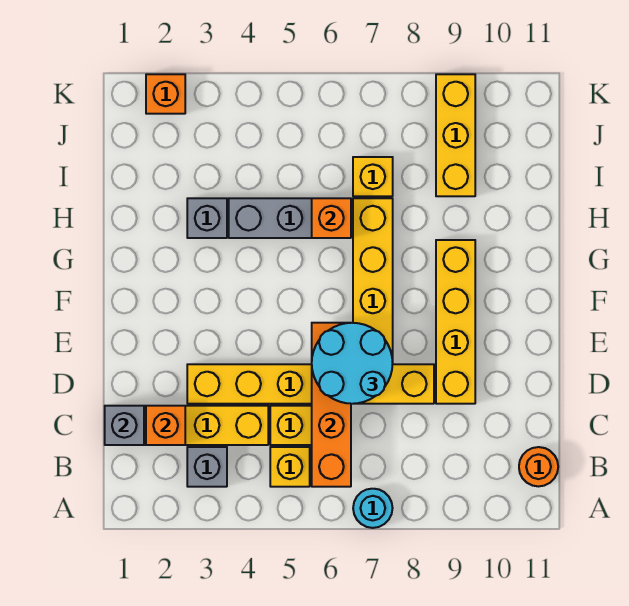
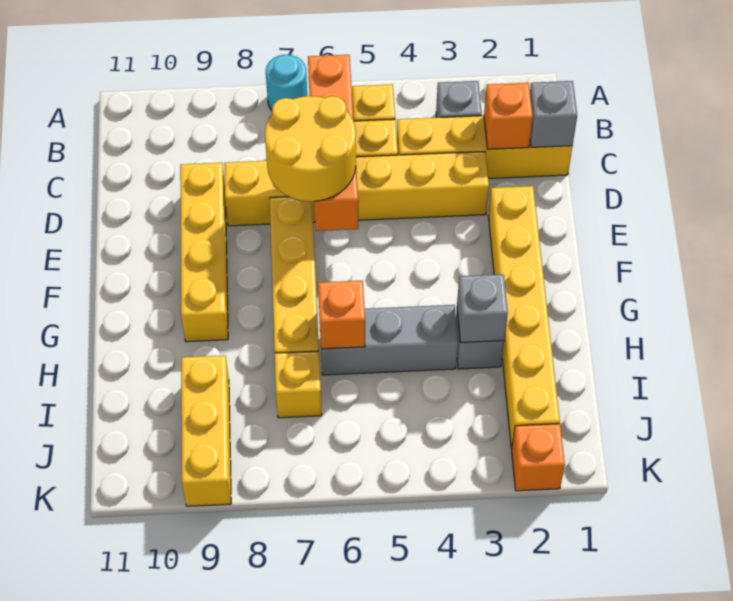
orange round brick B11 level 1 -> none
cyan round brick D6:E7 level 3 -> yellow round brick D6:E7 level 3
none -> yellow brick E2:J2 level 1
none -> grey brick H3 level 2

